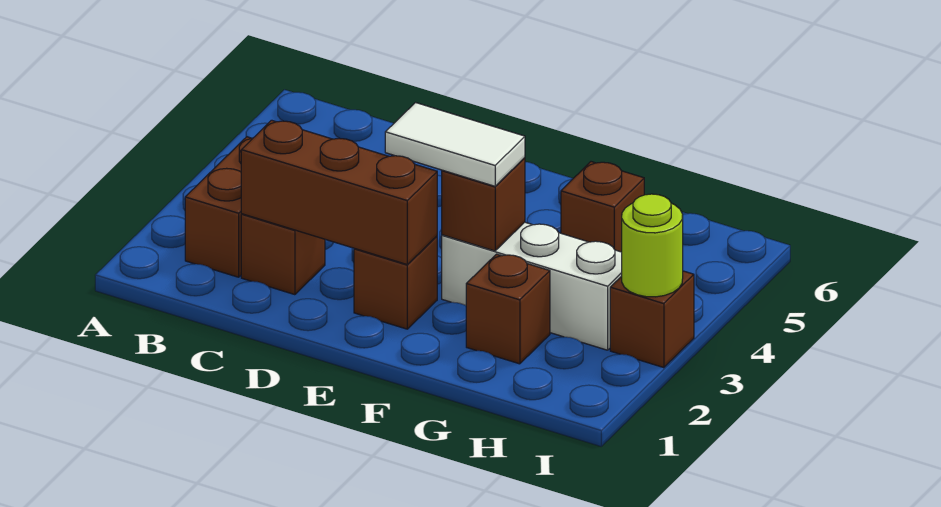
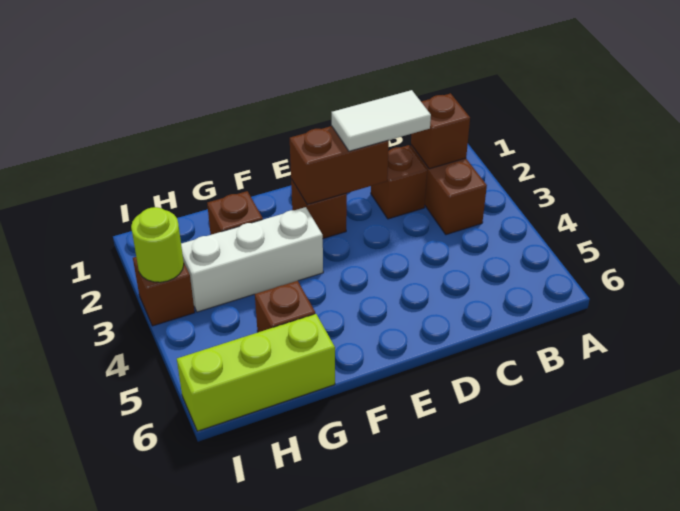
brown brick C2:E2 level 2 -> brown brick D2:E2 level 2
white tile E3:F3 level 3 -> white tile C2:D2 level 3
brown brick F3 level 2 -> brown brick B2 level 2
none -> lime brick G6:I6 level 1

